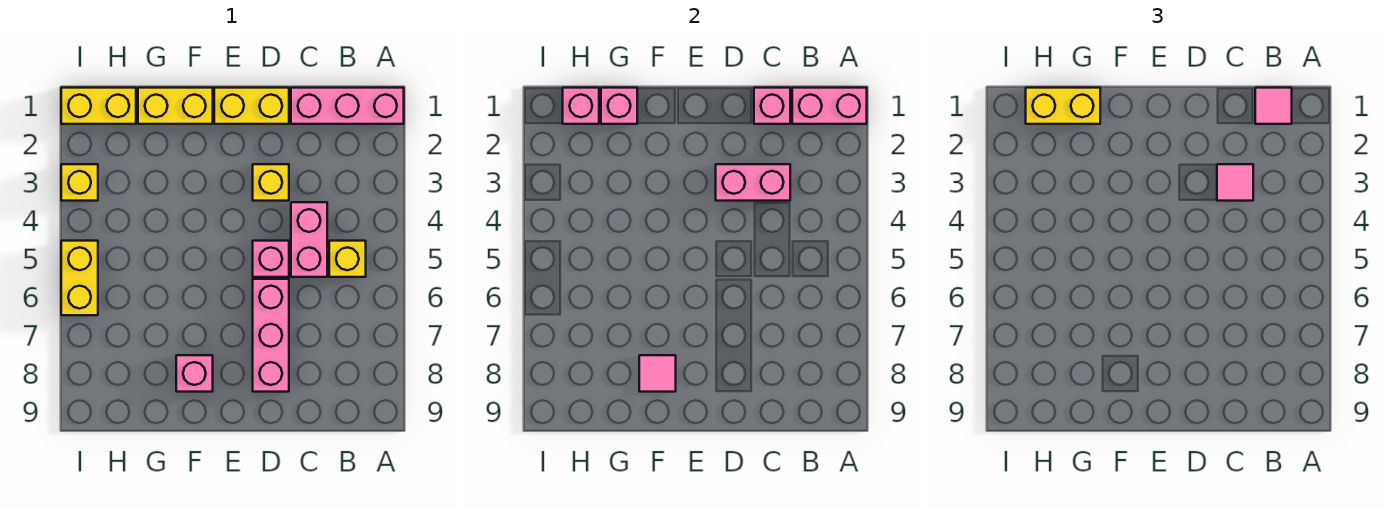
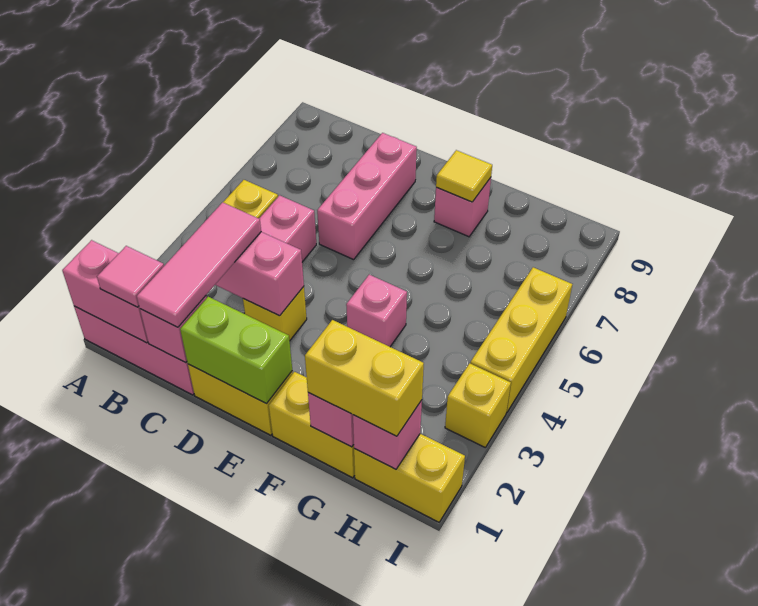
pink tile C3 level 3 -> pink tile C1:C3 level 3
none -> lime brick D1:E1 level 2
pink brick D5 level 1 -> pink brick F4 level 1
pink tile F8 level 2 -> yellow tile F8 level 2
yellow brick I5:I6 level 1 -> yellow brick I4:I6 level 1

